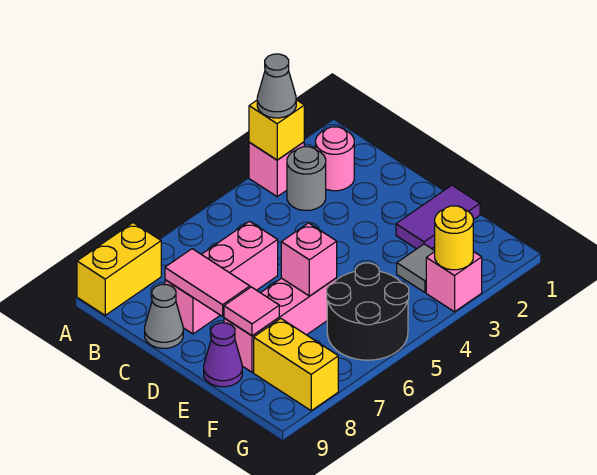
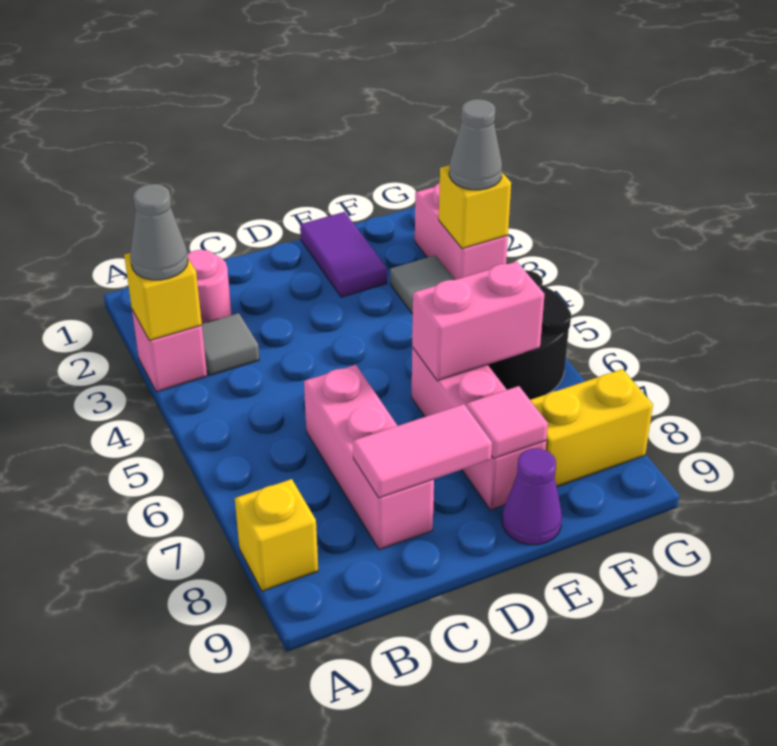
yellow brick A8:A9 level 1 -> yellow brick A8 level 1
grey round brick B3 level 1 -> grey tile B3 level 1
grey cone C9 level 1 -> grey cone G3 level 3
pink brick E6 level 2 -> pink brick E6:F6 level 2
pink brick G3 level 1 -> pink brick G2:G3 level 1
yellow round brick G3 level 2 -> yellow brick G3 level 2

